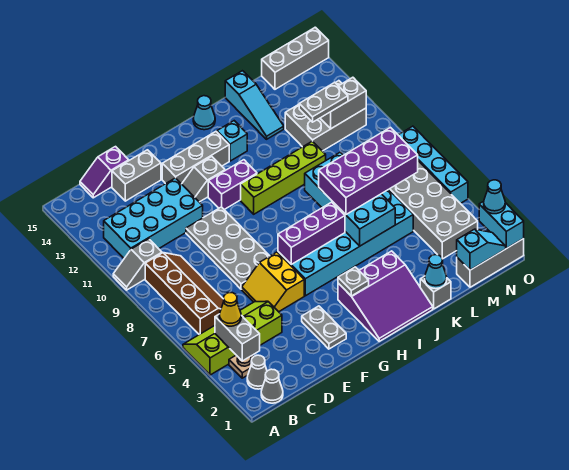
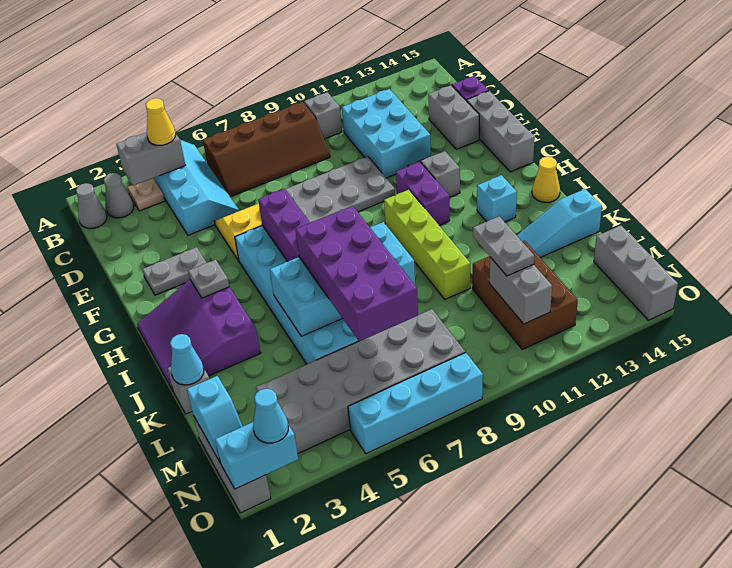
lime slope A4:D5 level 1 top 4 -> cyan slope A4:D5 level 1 top 4
cyan brick B11:E12 level 1 -> cyan brick C11:E12 level 1
grey brick F13:H13 level 1 -> grey brick E15:G15 level 1
cyan cone I15 level 1 -> yellow cone I15 level 1
grey brick L11:N12 level 1 -> brown brick L11:N12 level 1

